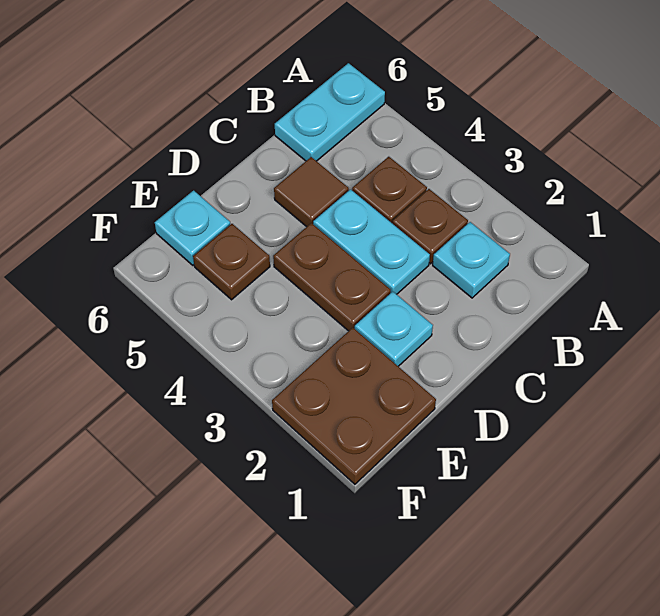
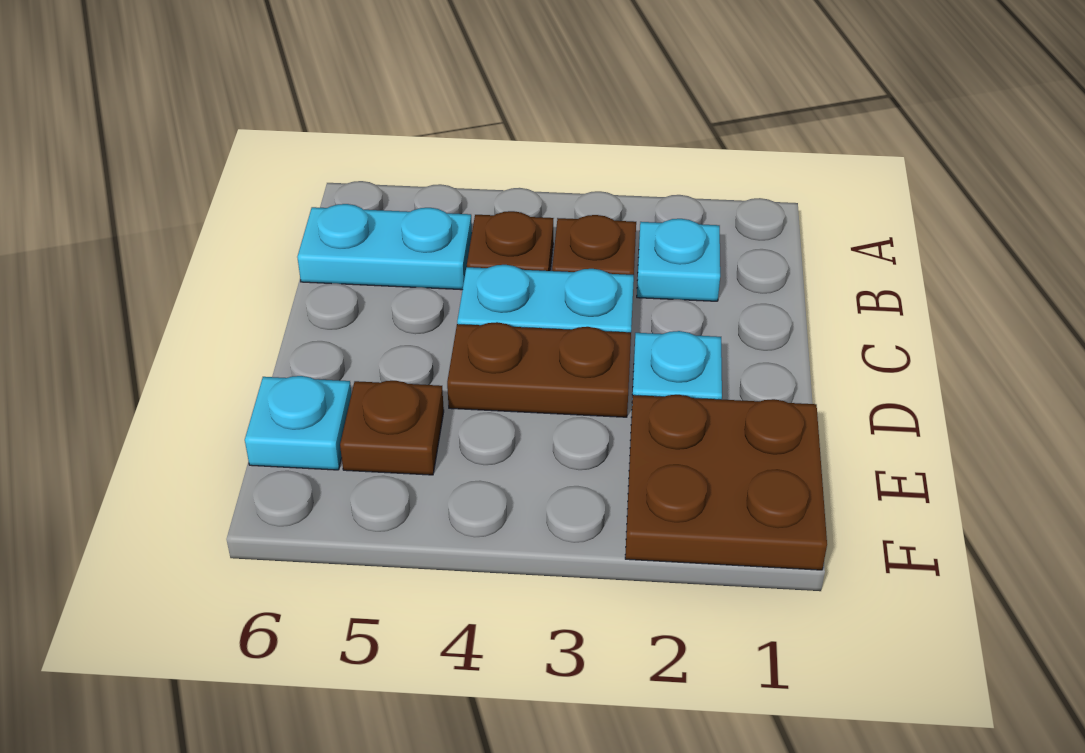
cyan plate A6:B6 level 1 -> cyan plate B5:B6 level 1
brown tile C5 level 1 -> none

